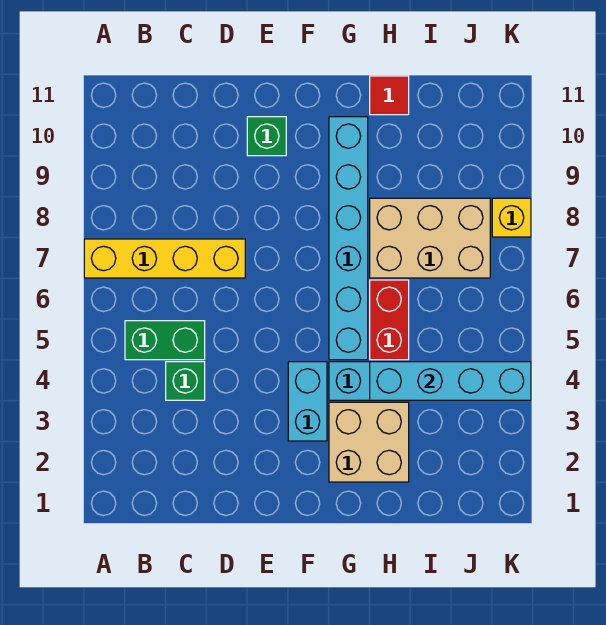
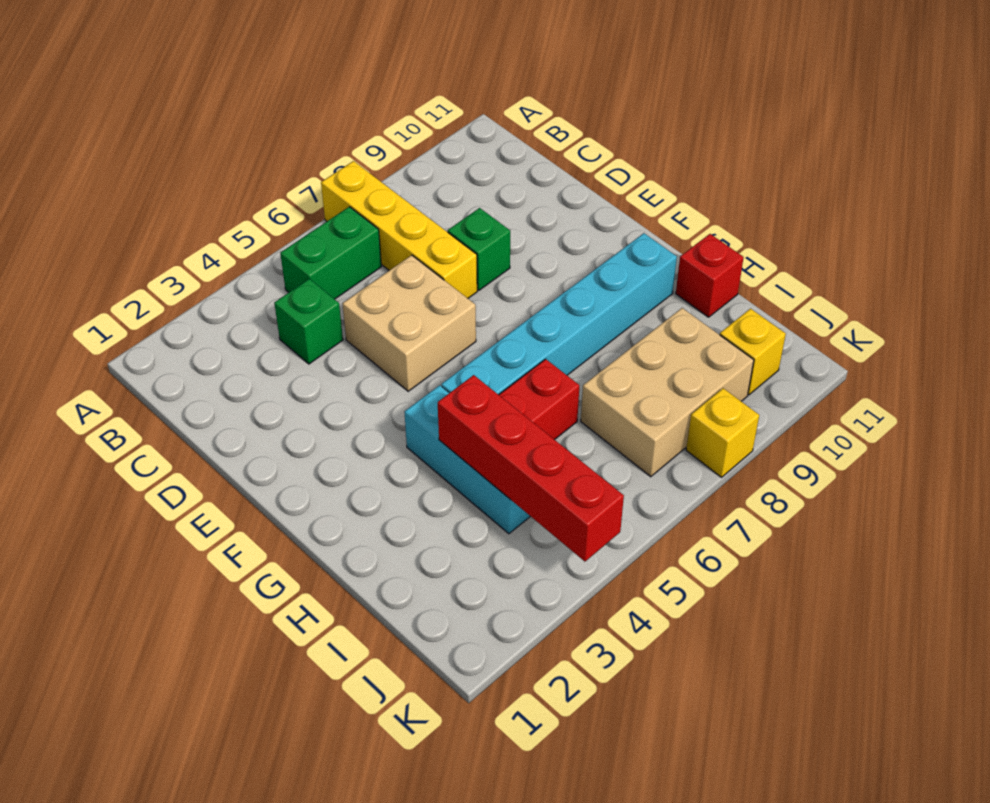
green brick B5:C5 level 1 -> green brick B5:B6 level 1
green brick E10 level 1 -> green brick D8 level 1
cyan brick F3:F4 level 1 -> none
tan brick G2:H3 level 1 -> tan brick D5:E6 level 1
cyan brick H4:K4 level 2 -> red brick H4:K4 level 2
tan brick H7:J8 level 1 -> tan brick I7:J9 level 1
red tile H11 level 1 -> red brick H11 level 1
none -> yellow brick J10 level 1

